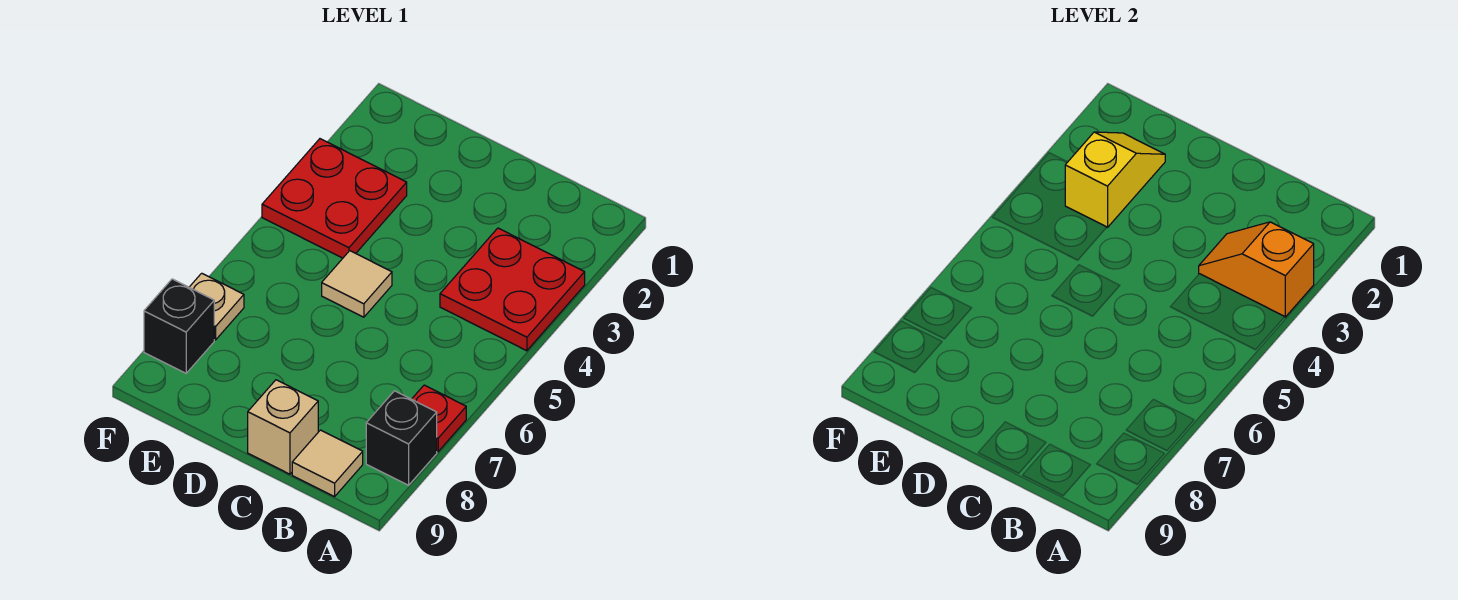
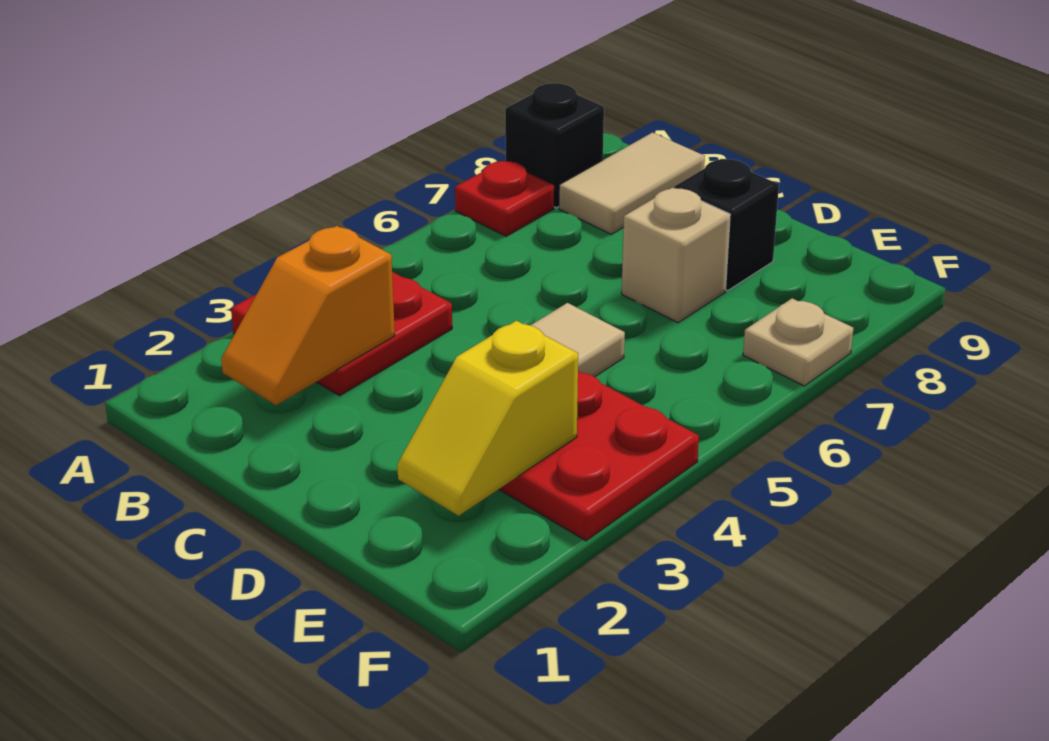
orange slope A3:B3 level 2 top A -> orange slope B2:B3 level 2 top 3
tan tile B9 level 1 -> tan tile B8:B9 level 1
tan brick C9 level 1 -> tan brick D7 level 1
black brick F8 level 1 -> black brick D8 level 1

